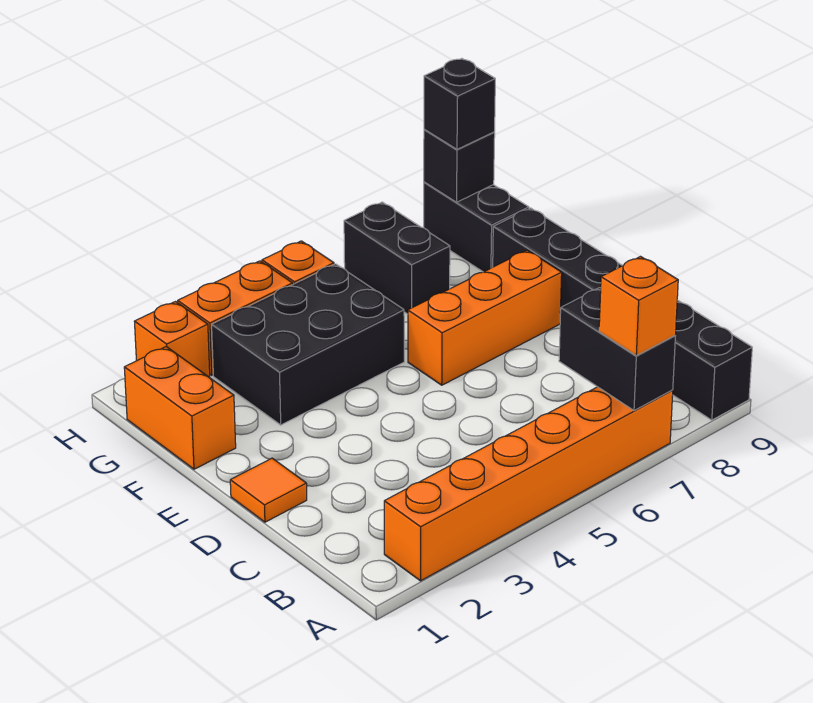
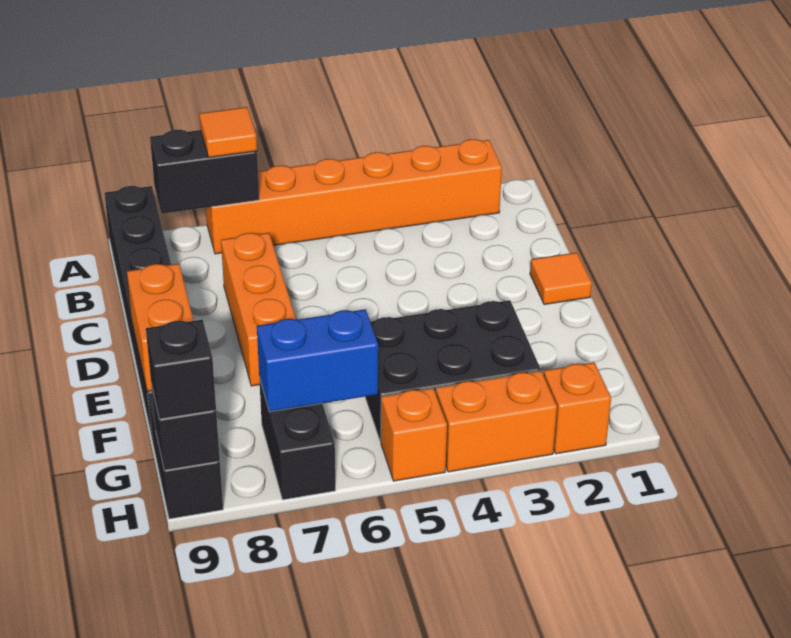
black brick A7:B7 level 2 -> black brick A7:A8 level 2
orange brick A7 level 3 -> orange tile A7 level 3
orange brick E6:E8 level 1 -> orange brick C7:E7 level 1
orange brick F1:G1 level 1 -> orange brick E9:F9 level 2
none -> blue brick G6:G7 level 2

